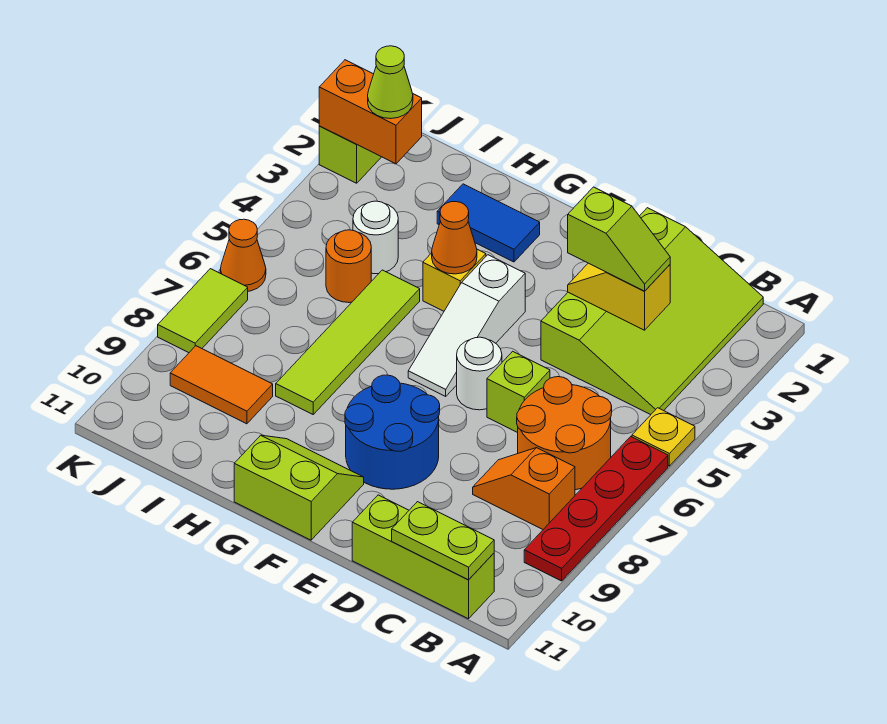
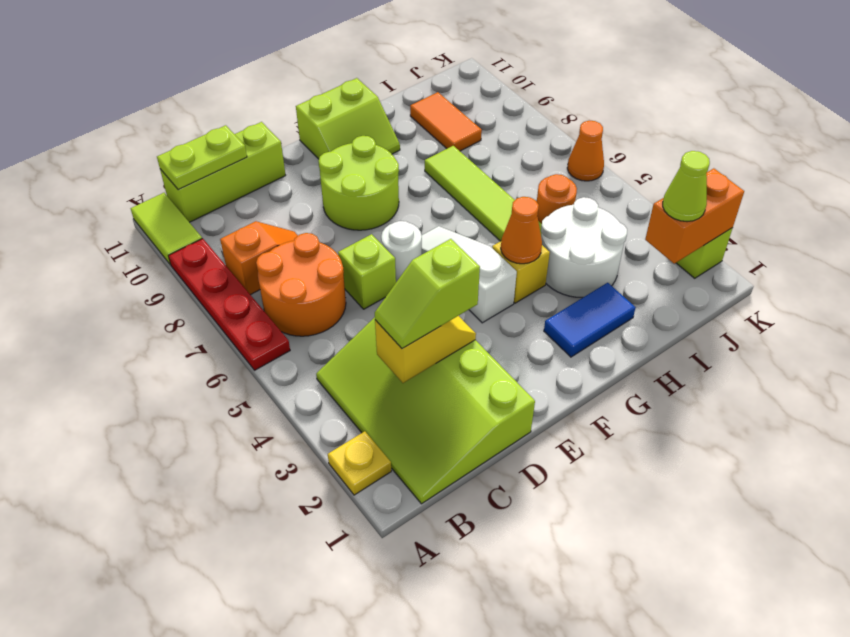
yellow plate A5 level 1 -> yellow plate A2 level 1
blue round brick E8:F9 level 1 -> lime round brick E8:F9 level 1
white round brick I4 level 1 -> white round brick H3:I4 level 1
orange tile I9:J9 level 1 -> orange tile I9:I10 level 1
lime tile K7:K8 level 1 -> lime tile A10:A11 level 1

